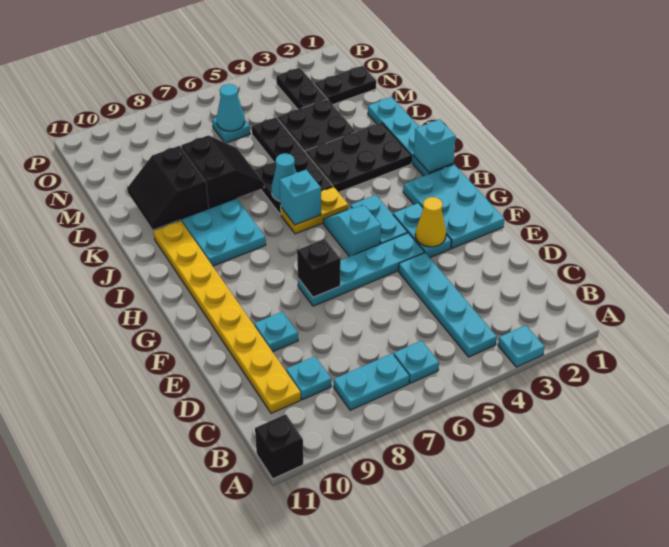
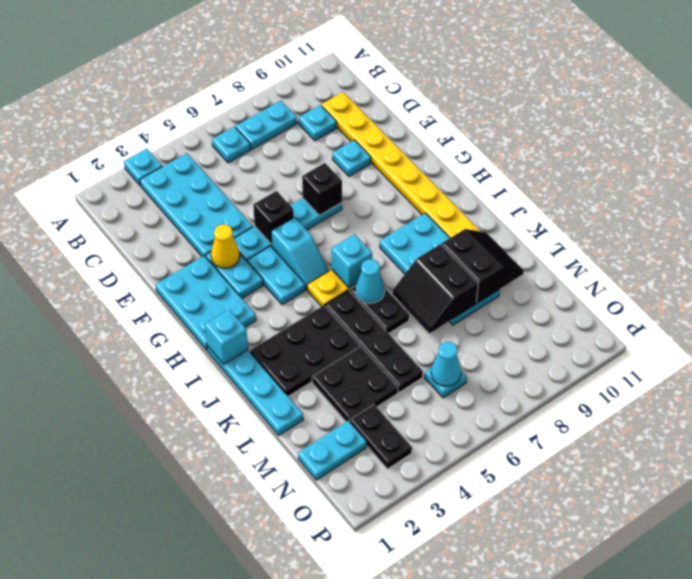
black brick A11 level 1 -> black brick F5 level 2
cyan plate B4:E4 level 1 -> cyan plate B3:E4 level 1
black plate N1:N2 level 1 -> cyan plate N1:N2 level 1

